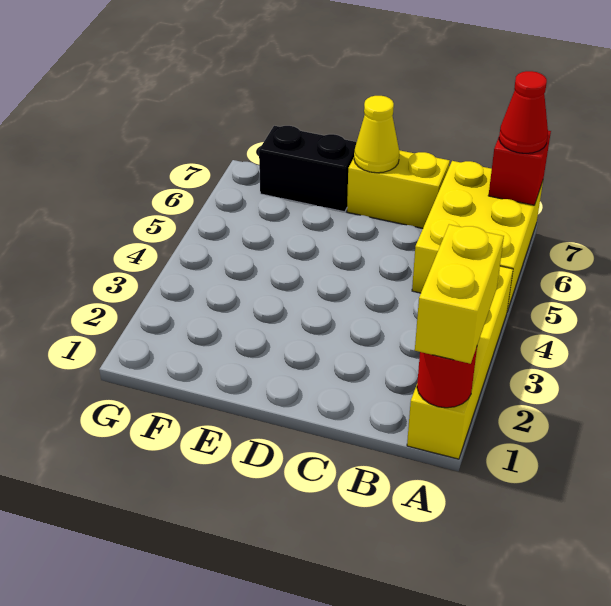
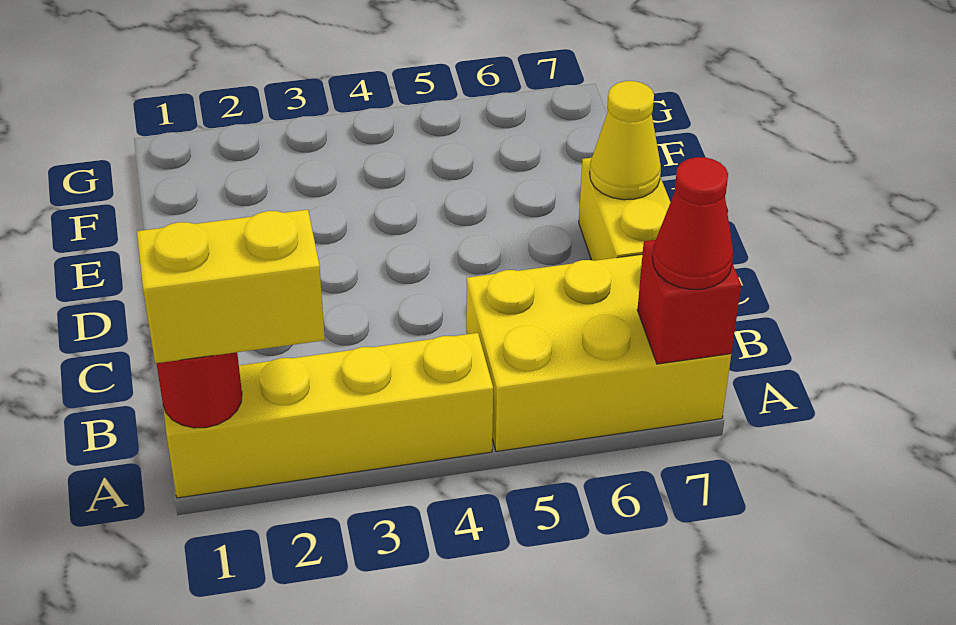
black brick E7:F7 level 1 -> none

